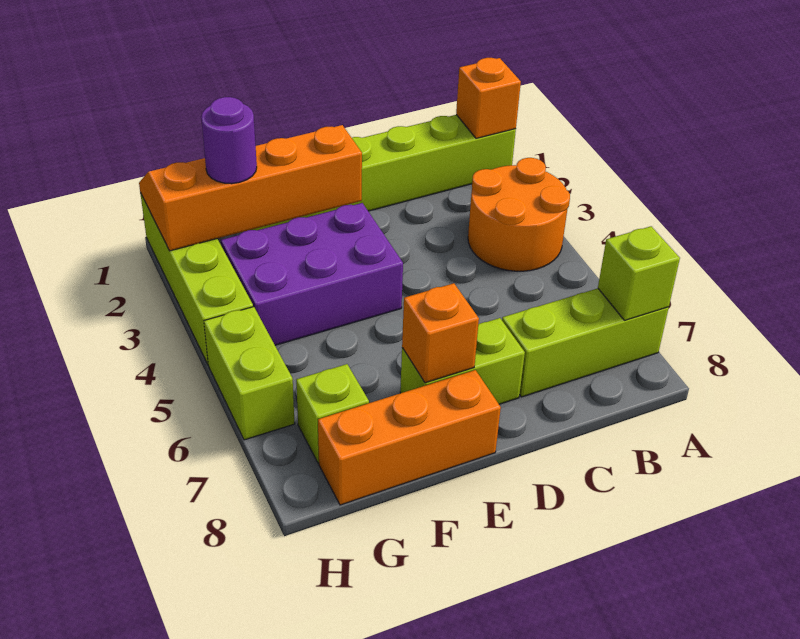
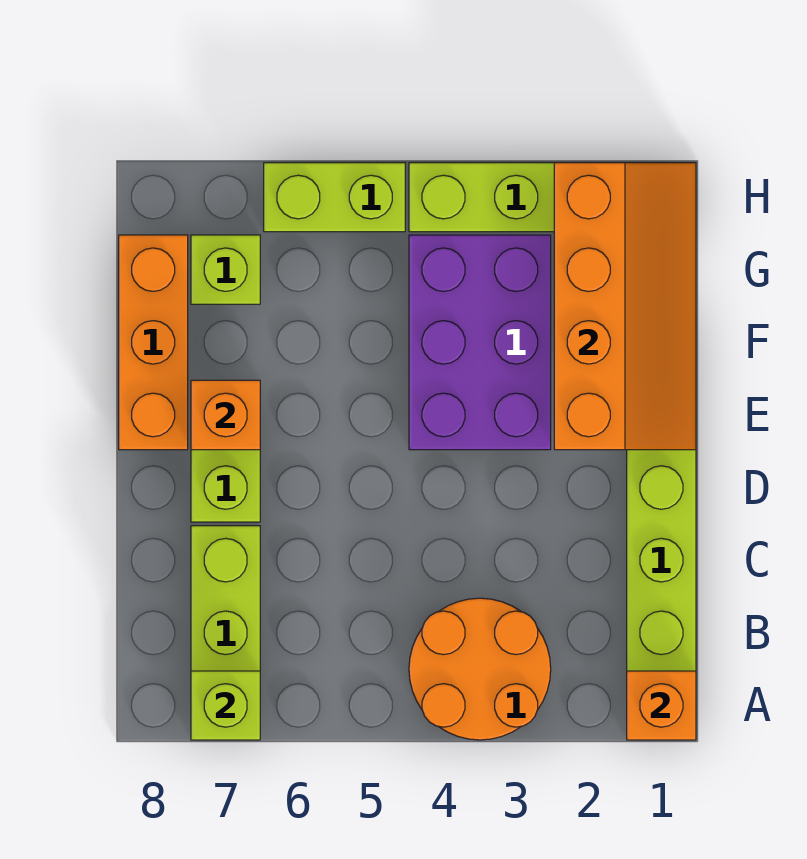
purple round brick G2 level 3 -> none

